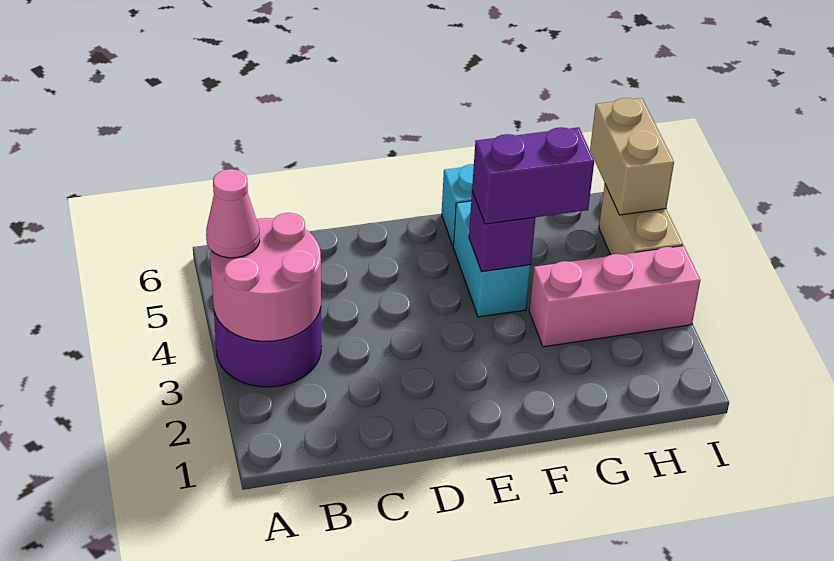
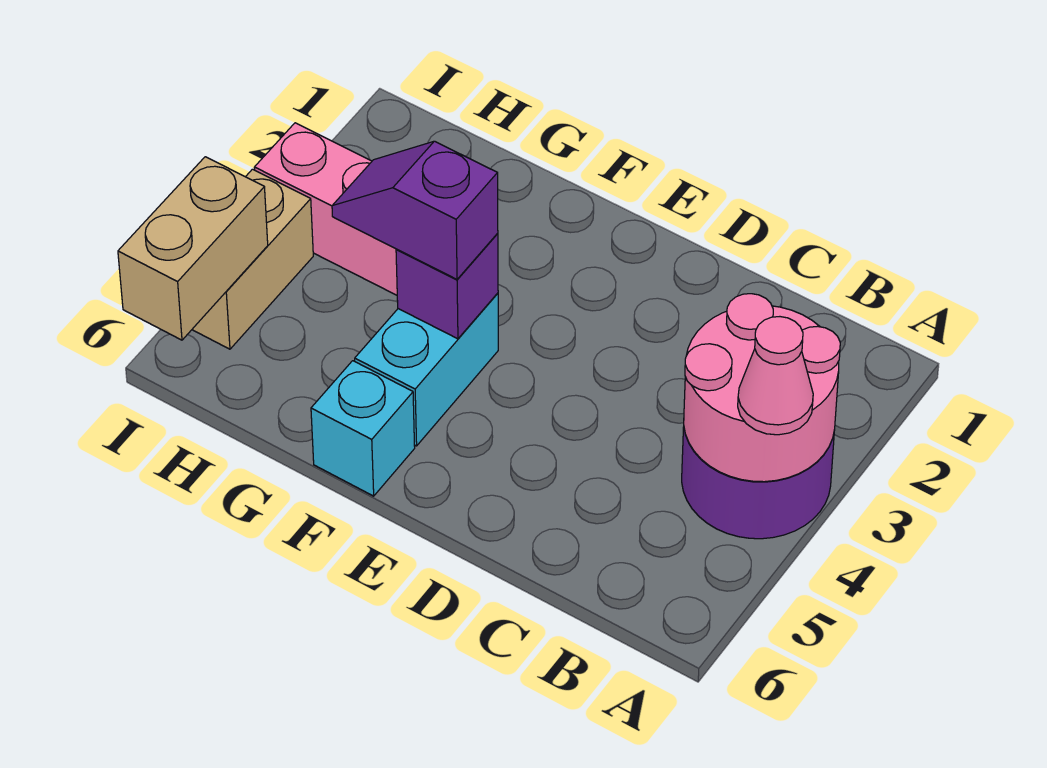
purple brick F4:G4 level 3 -> purple slope F4:G4 level 3 top F

